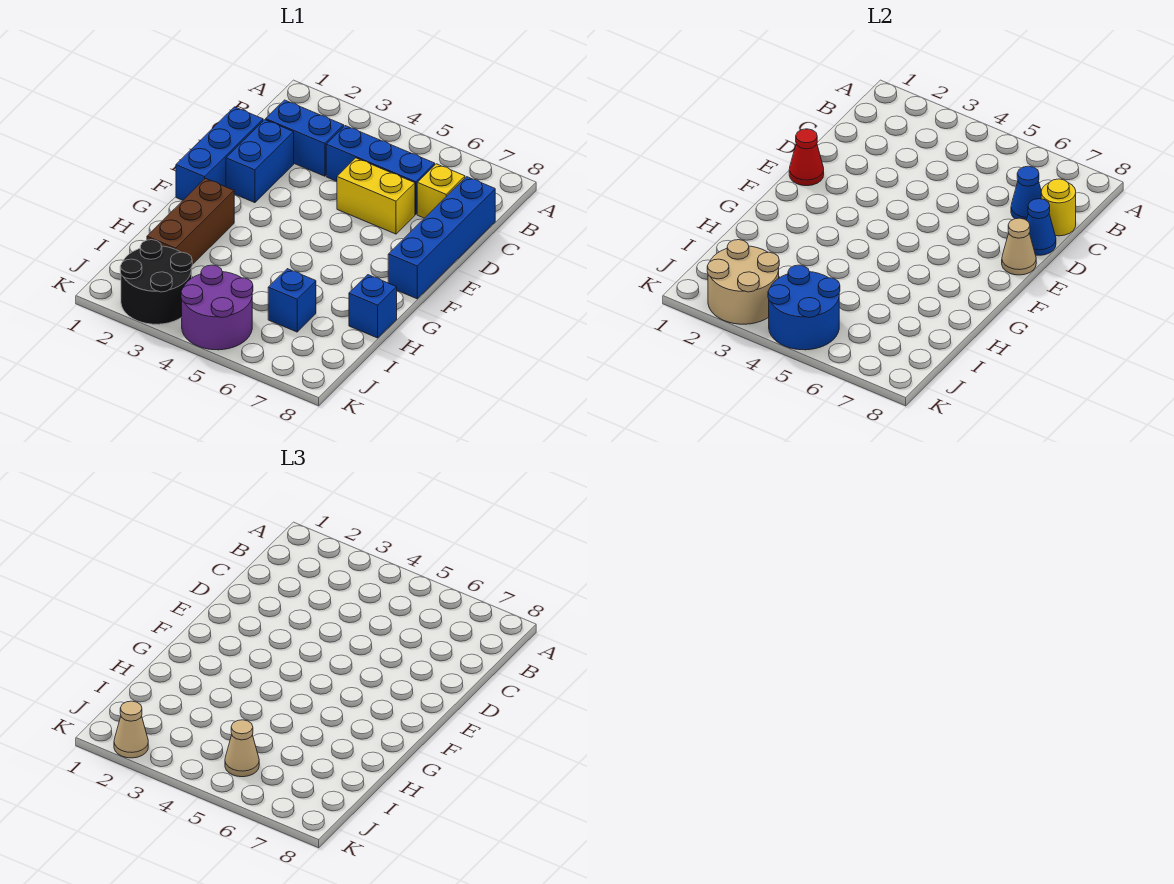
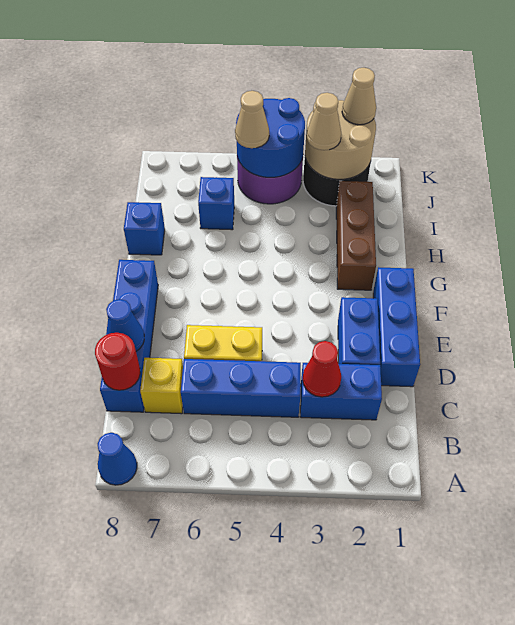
blue cone C7 level 2 -> blue cone A8 level 1
yellow round brick C8 level 2 -> red round brick C8 level 2
red cone E1 level 2 -> red cone C3 level 2
tan cone E8 level 2 -> tan cone J3 level 3

